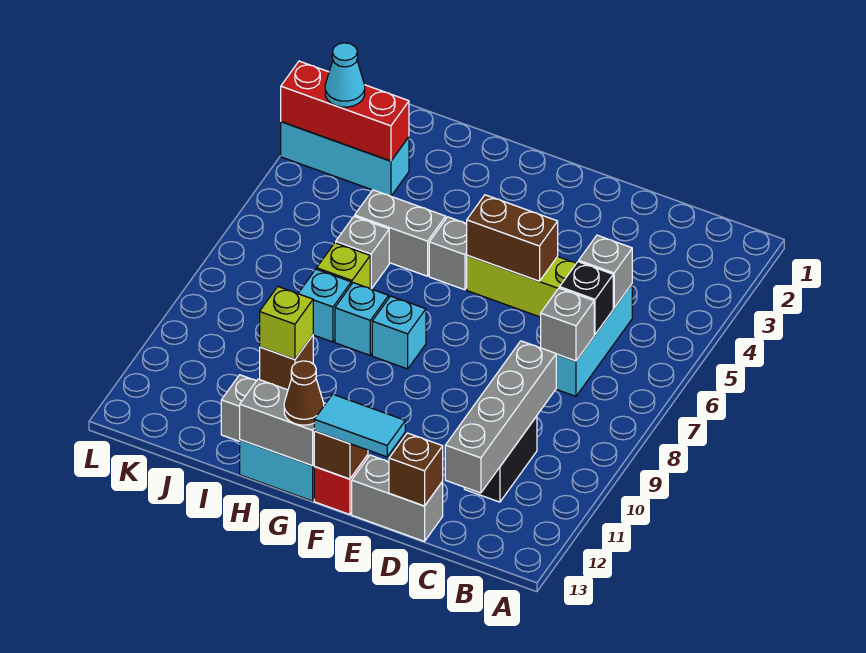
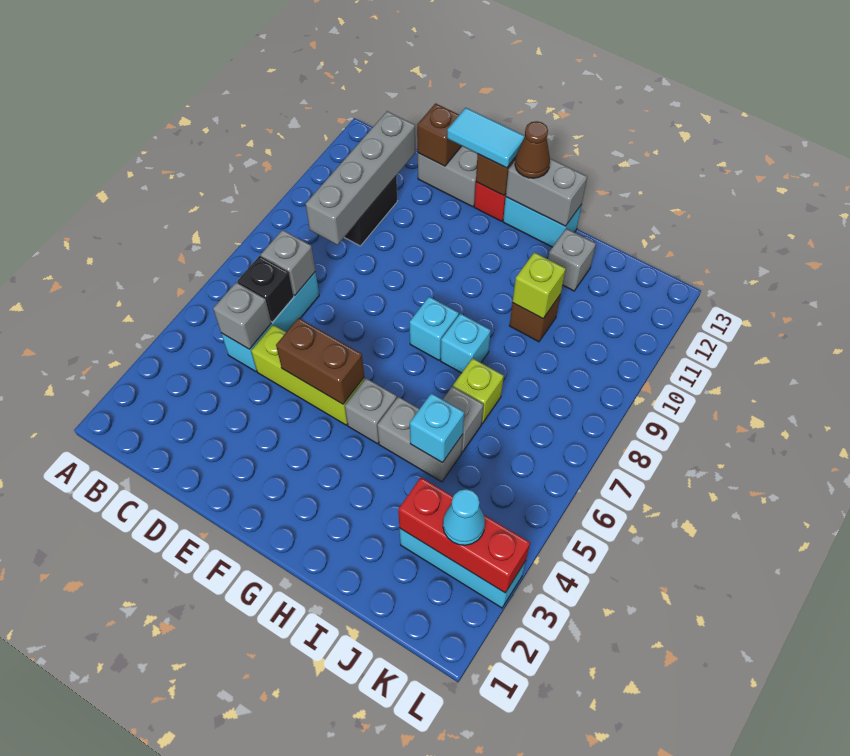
cyan brick I8 level 1 -> cyan brick I5 level 2

